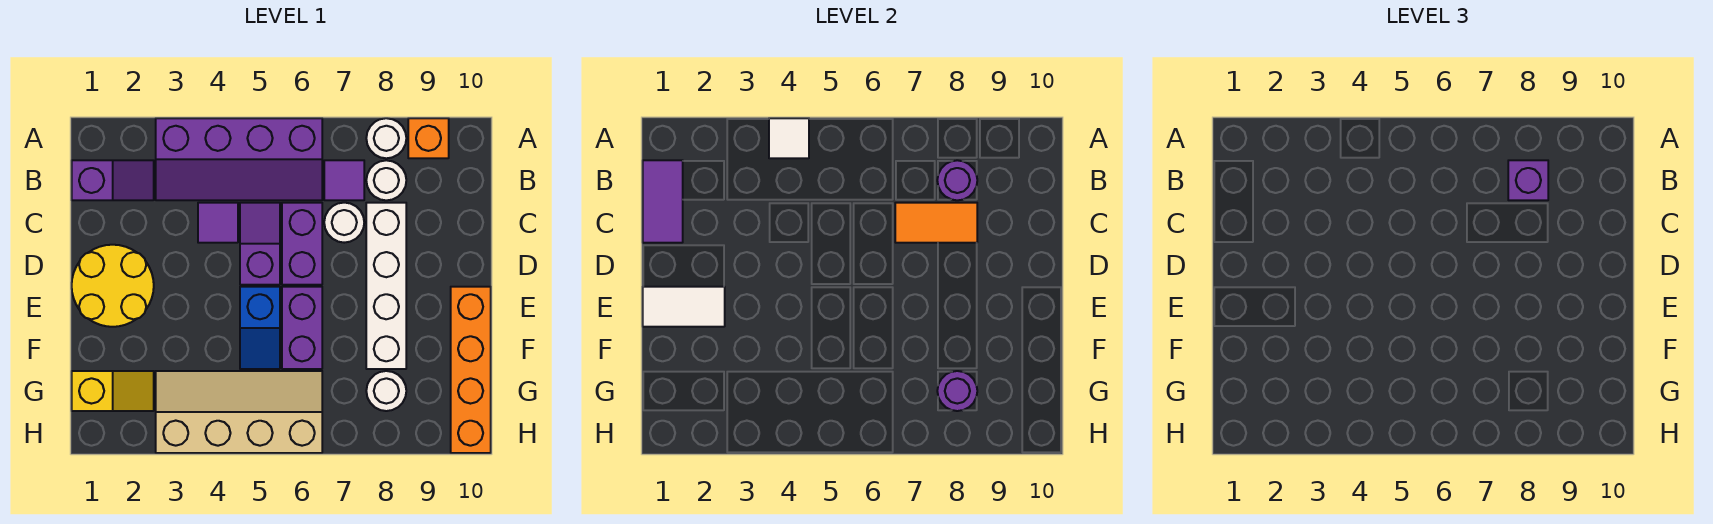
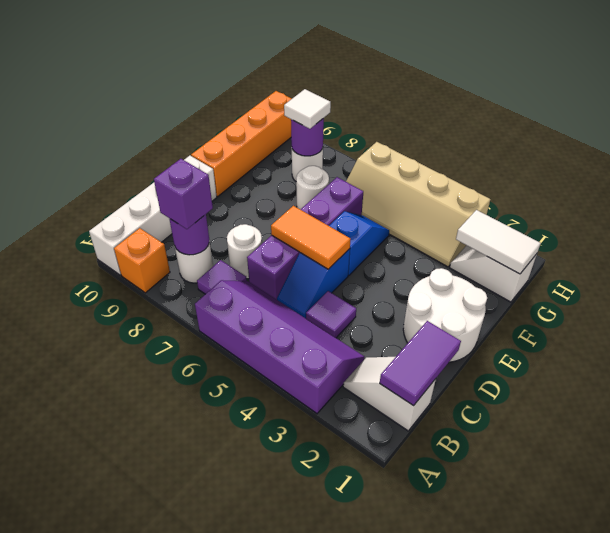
white tile A4 level 2 -> white tile G8 level 3
white round brick A8 level 1 -> white round brick F7 level 1
purple slope B1:B2 level 1 top 1 -> white slope B1:B2 level 1 top 1
purple slope C5:D5 level 1 top D -> blue slope C5:D5 level 1 top D
orange tile C7:C8 level 2 -> orange tile D5:D6 level 2
white brick C8:F8 level 1 -> white brick A10:D10 level 1
yellow round brick D1:E2 level 1 -> white round brick D1:E2 level 1
white tile E1:E2 level 2 -> white tile G1:G2 level 2
yellow slope G1:G2 level 1 top 1 -> white slope G1:G2 level 1 top 1

